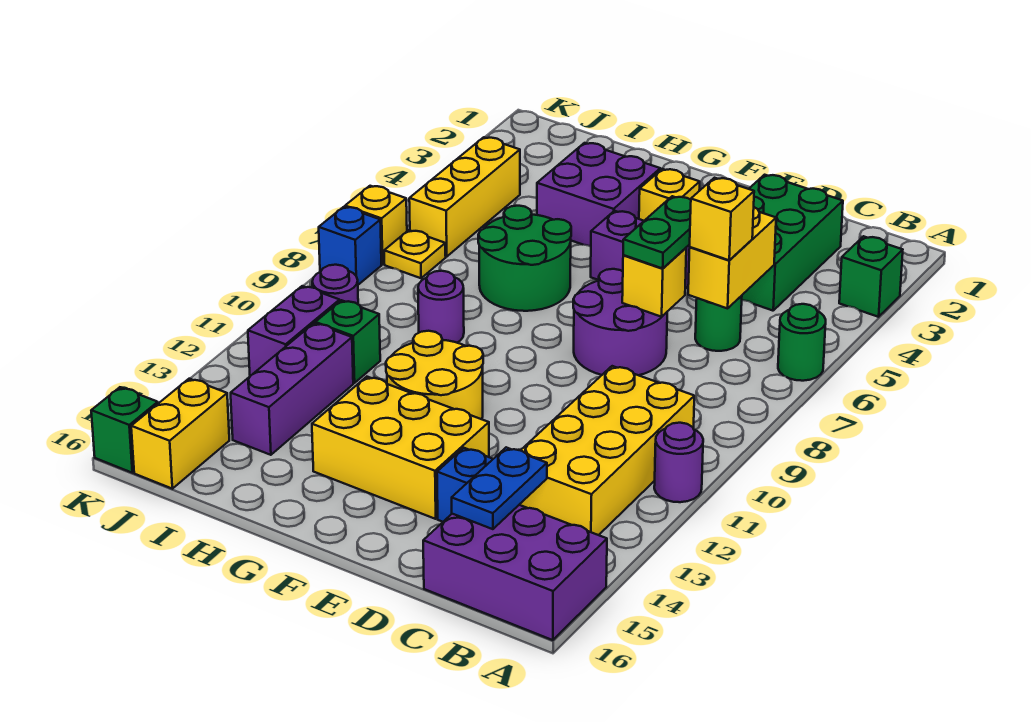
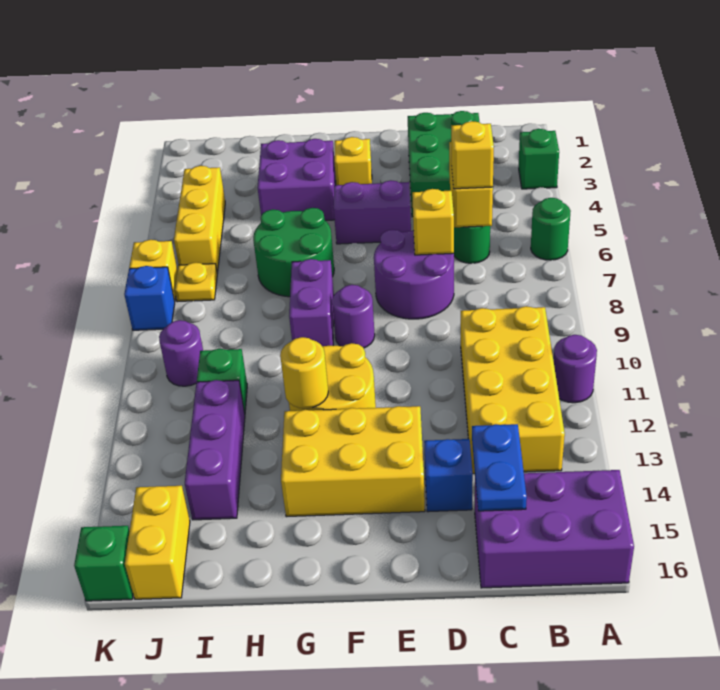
green plate D6:D7 level 3 -> none
none -> yellow round brick G12 level 2
purple round brick H9 level 1 -> purple round brick F9 level 1
purple brick J11:J12 level 1 -> purple brick G8:G9 level 1

